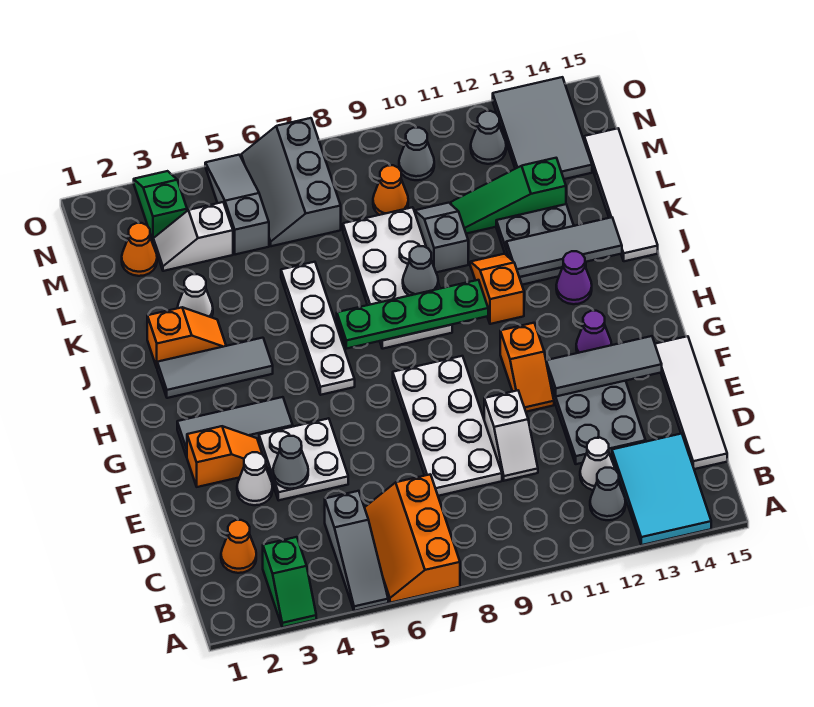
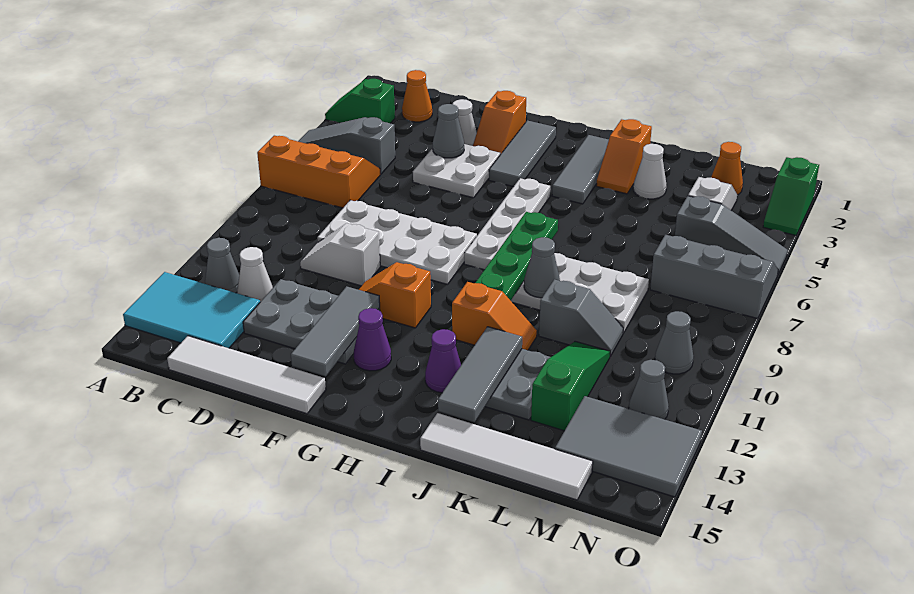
white plate H6:K6 level 1 -> white plate H5:H8 level 1
orange cone M9 level 1 -> none
green slope N3:O3 level 1 top N -> green slope O2:O3 level 1 top 2

